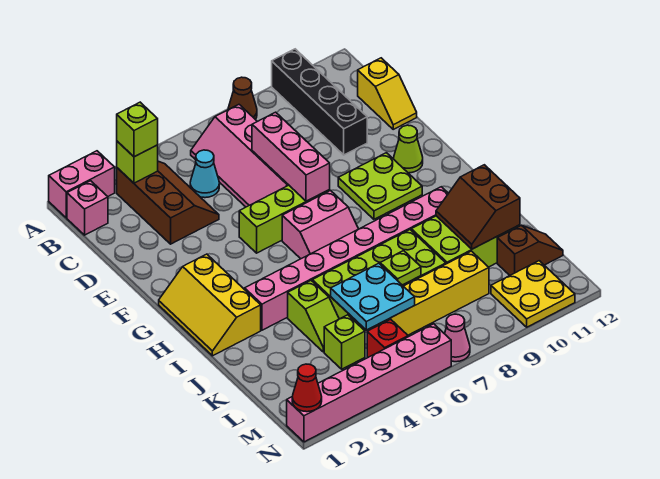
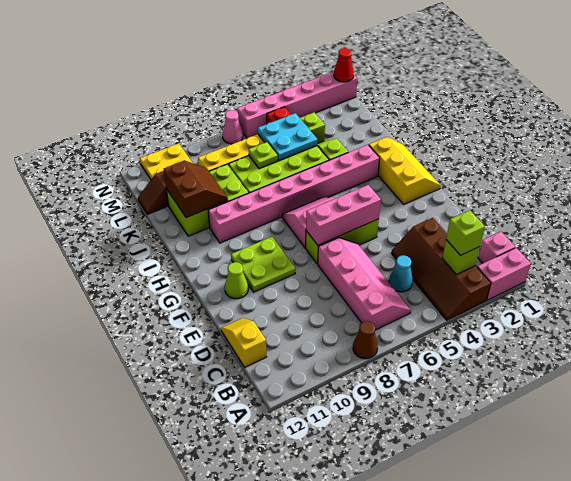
black brick A10:D10 level 1 -> none
brown slope B3:D4 level 1 top 3 -> brown slope A3:D4 level 1 top 3
pink brick D7:F7 level 2 -> pink brick F5:F7 level 2

